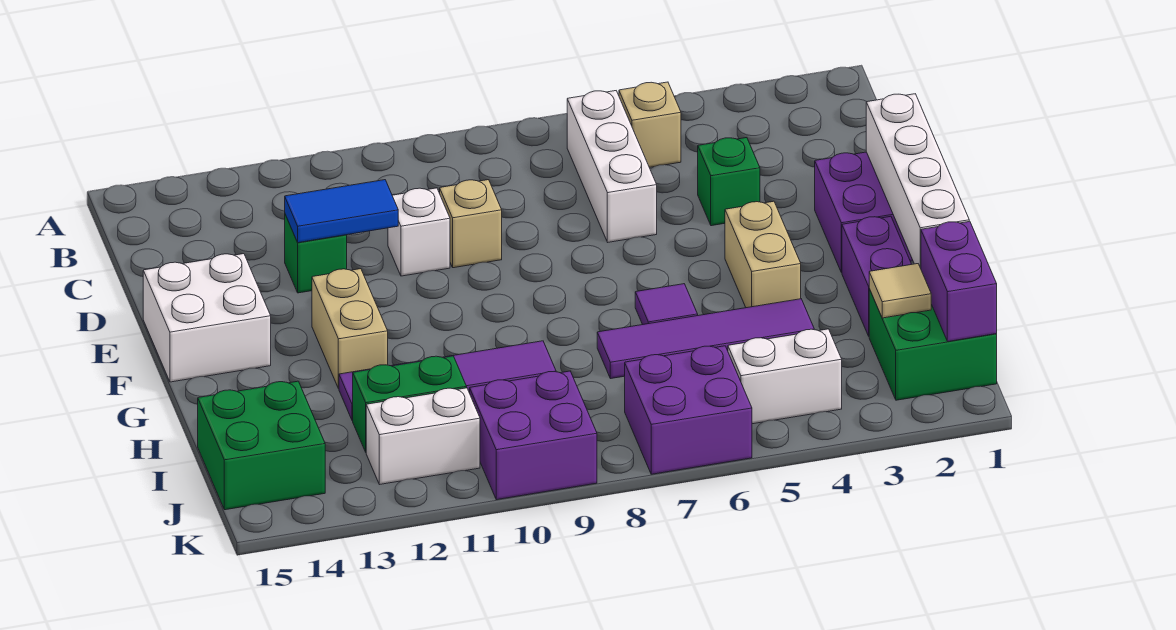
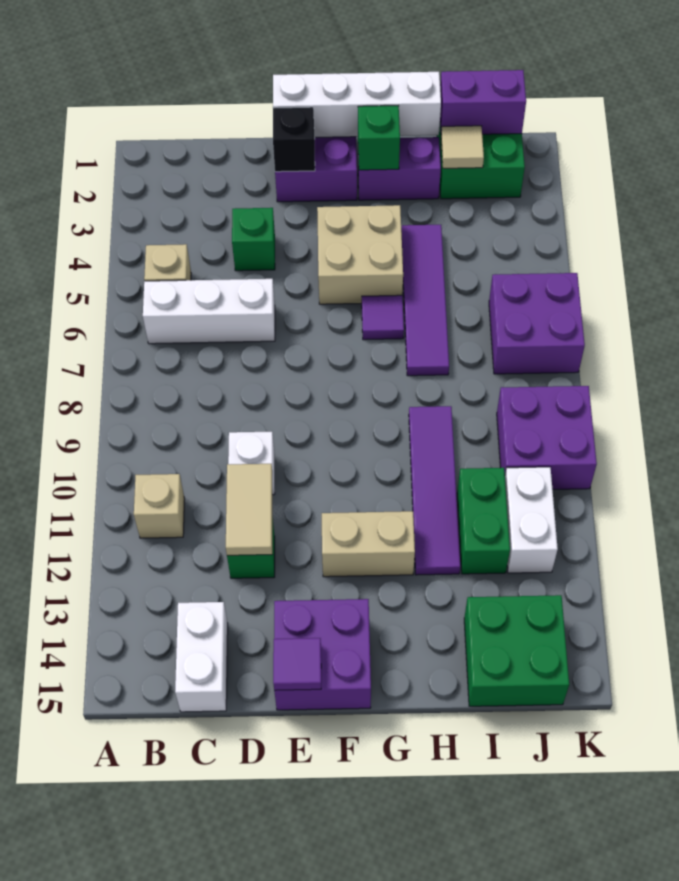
tan brick D9 level 1 -> tan brick B11 level 1
blue tile D11:D12 level 2 -> tan tile D11:D12 level 2
none -> black brick E2 level 2
white brick E14:F15 level 1 -> purple brick E14:F15 level 1
none -> purple tile E15 level 2
tan brick F4:G4 level 1 -> tan brick F4:G5 level 1
none -> green brick G2 level 2
white brick J4:J5 level 1 -> white brick C14:C15 level 1

